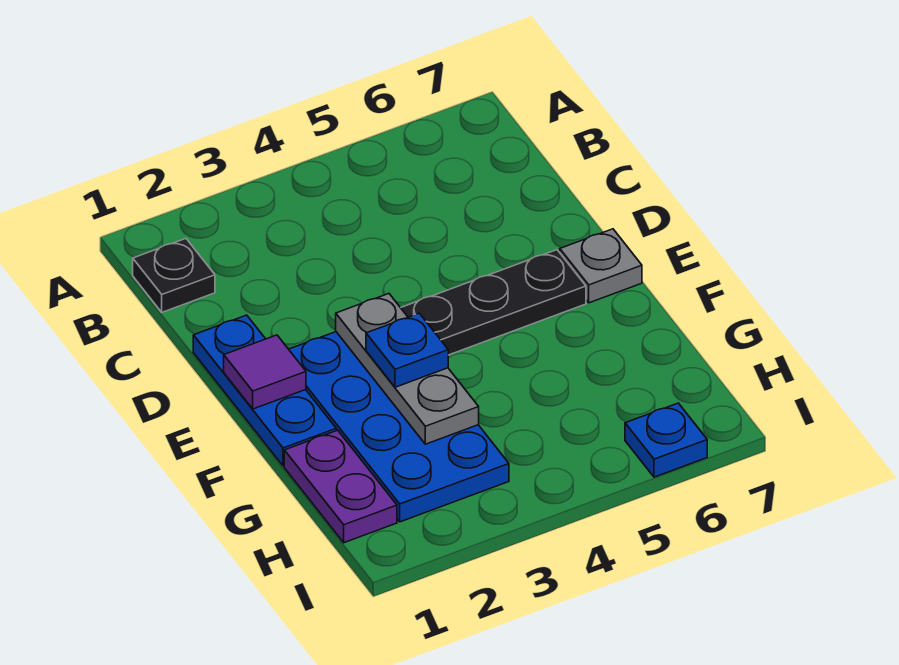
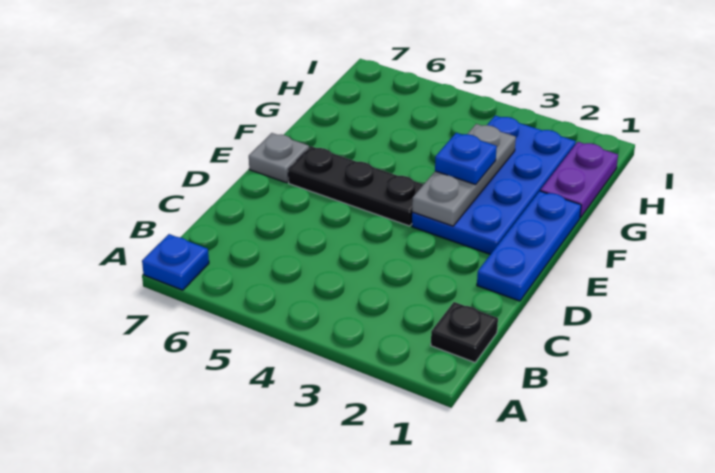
purple tile E1 level 2 -> none
blue plate I6 level 1 -> blue plate A7 level 1

